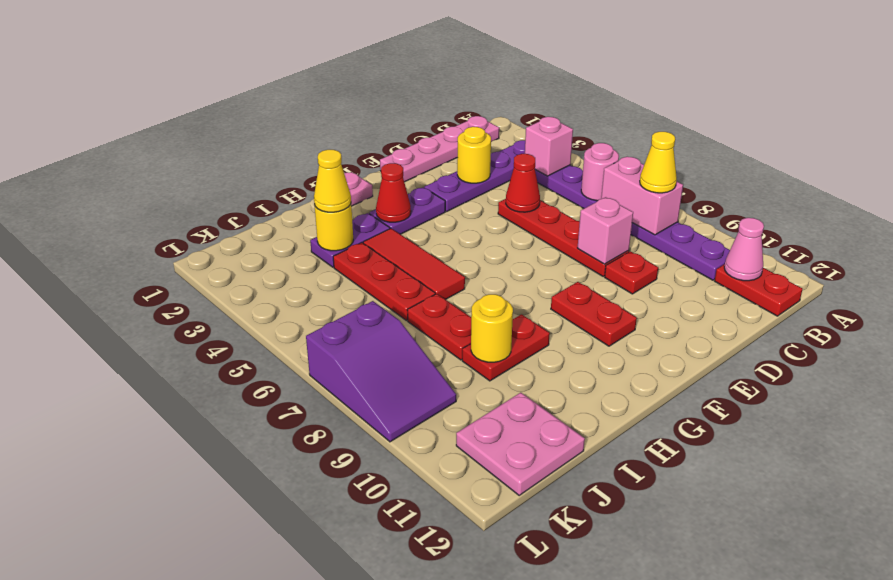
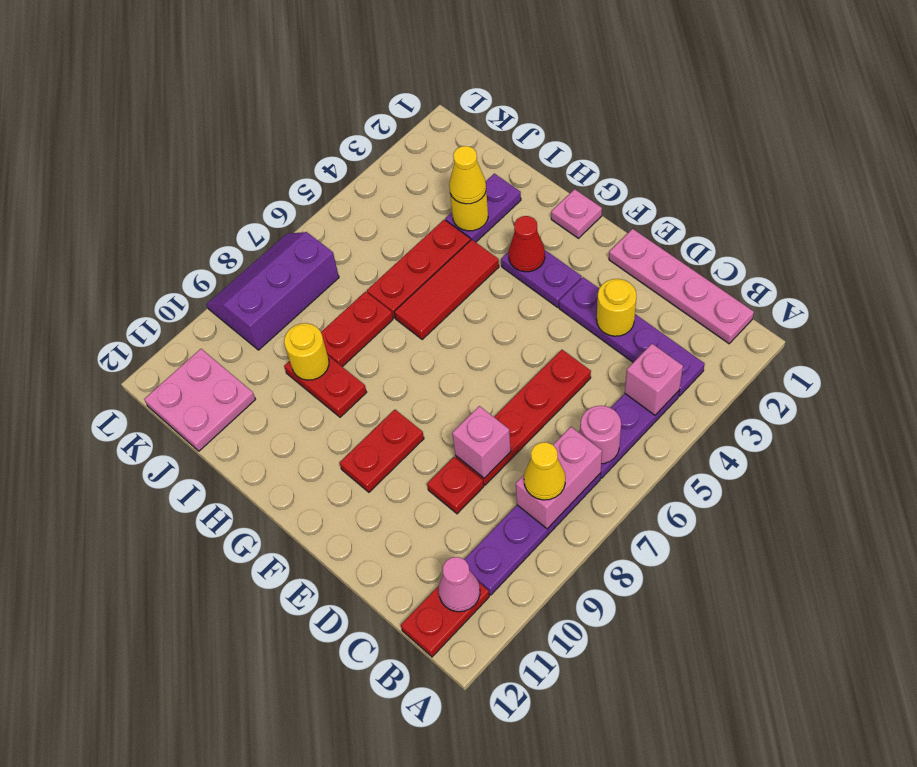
red cone D5 level 2 -> none
purple plate H3:I3 level 1 -> purple plate I2:I3 level 1
purple slope K7:L9 level 1 top 7 -> purple slope K7:L9 level 1 top K

